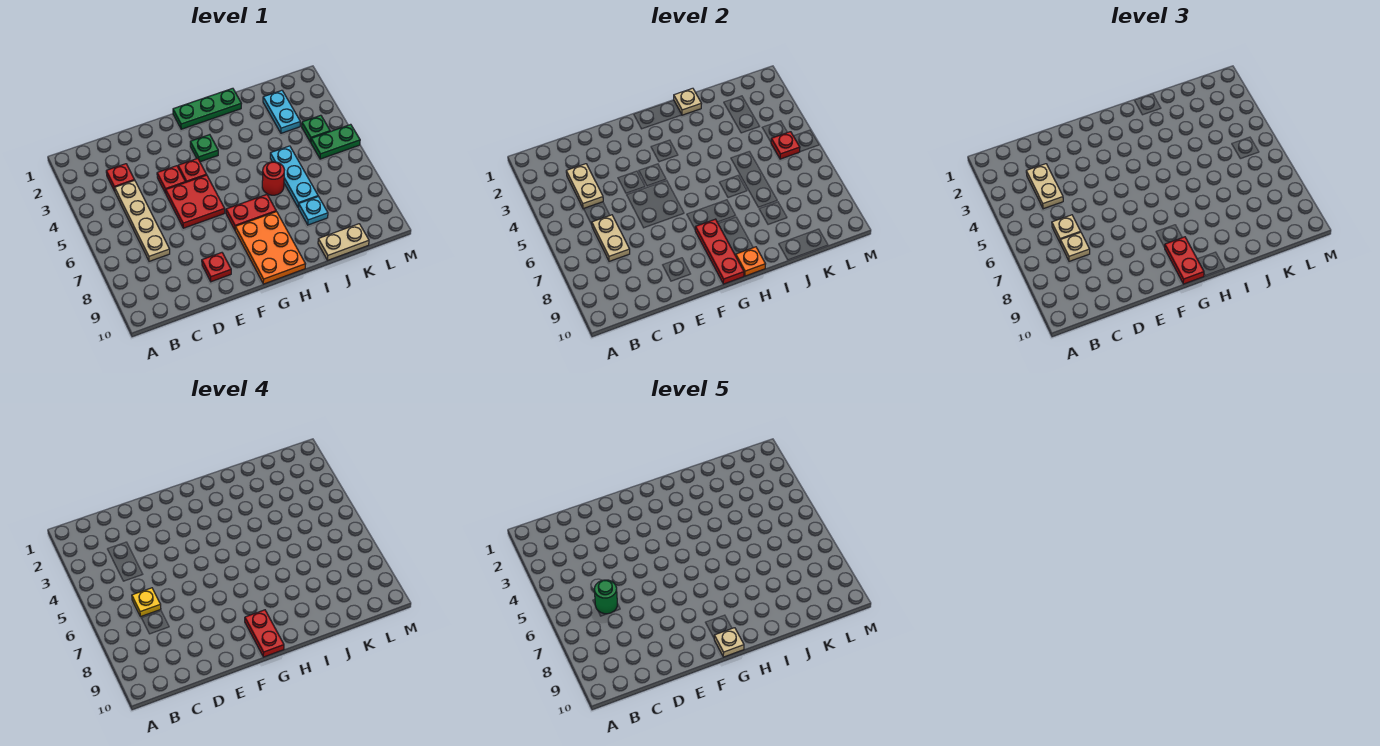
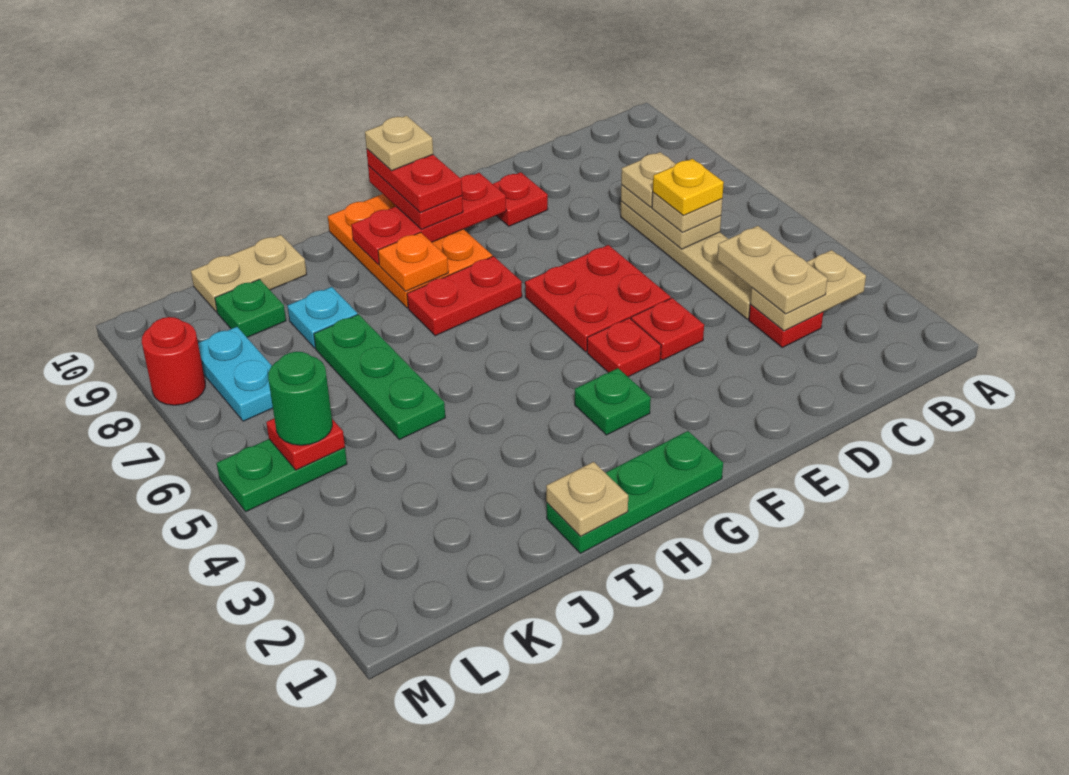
tan plate C3:C4 level 2 -> tan plate B3:C3 level 2
green round brick C6 level 5 -> green round brick L5 level 3
red plate G8:G10 level 2 -> red plate F9:H9 level 2
orange plate H10 level 2 -> orange plate H8 level 2
red round brick I6 level 1 -> red round brick M8 level 1
cyan plate J5:J7 level 1 -> green plate J5:J7 level 1
cyan plate K2:K3 level 1 -> cyan plate L7:L8 level 1
green plate L4 level 1 -> green plate K9 level 1

